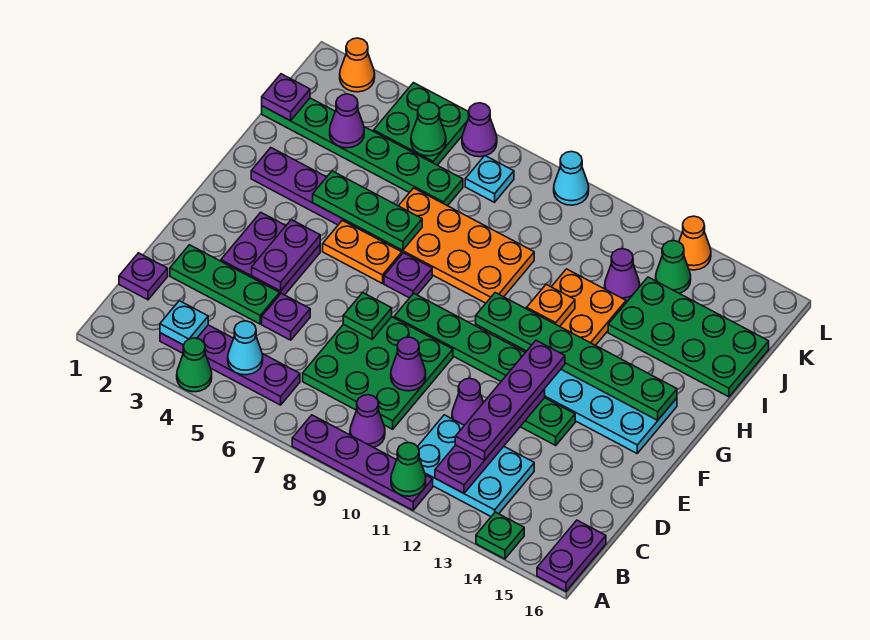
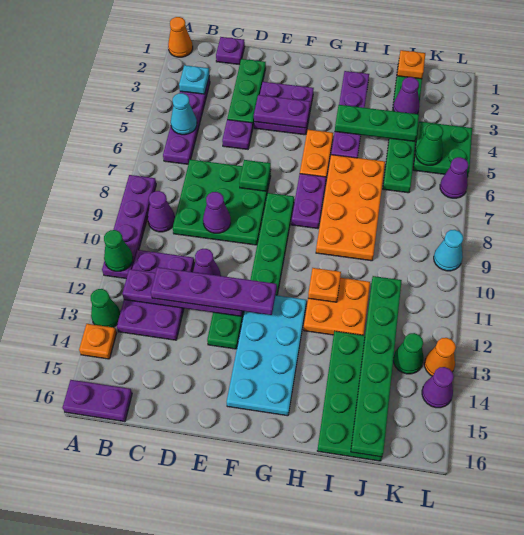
green cone A4 level 1 -> green cone A13 level 1
green plate A14 level 1 -> orange plate A14 level 1
cyan plate B11:C13 level 1 -> purple plate B11:C13 level 1
purple plate G7 level 1 -> purple plate G7:G8 level 1
green plate G10:G15 level 2 -> green plate J11:J16 level 2
green plate H4:H6 level 2 -> green plate H4:J4 level 2
purple plate J1 level 2 -> orange plate J1 level 2
purple cone J12 level 1 -> purple cone L14 level 1
cyan plate K7 level 1 -> none
orange cone L2 level 1 -> orange cone A1 level 1

